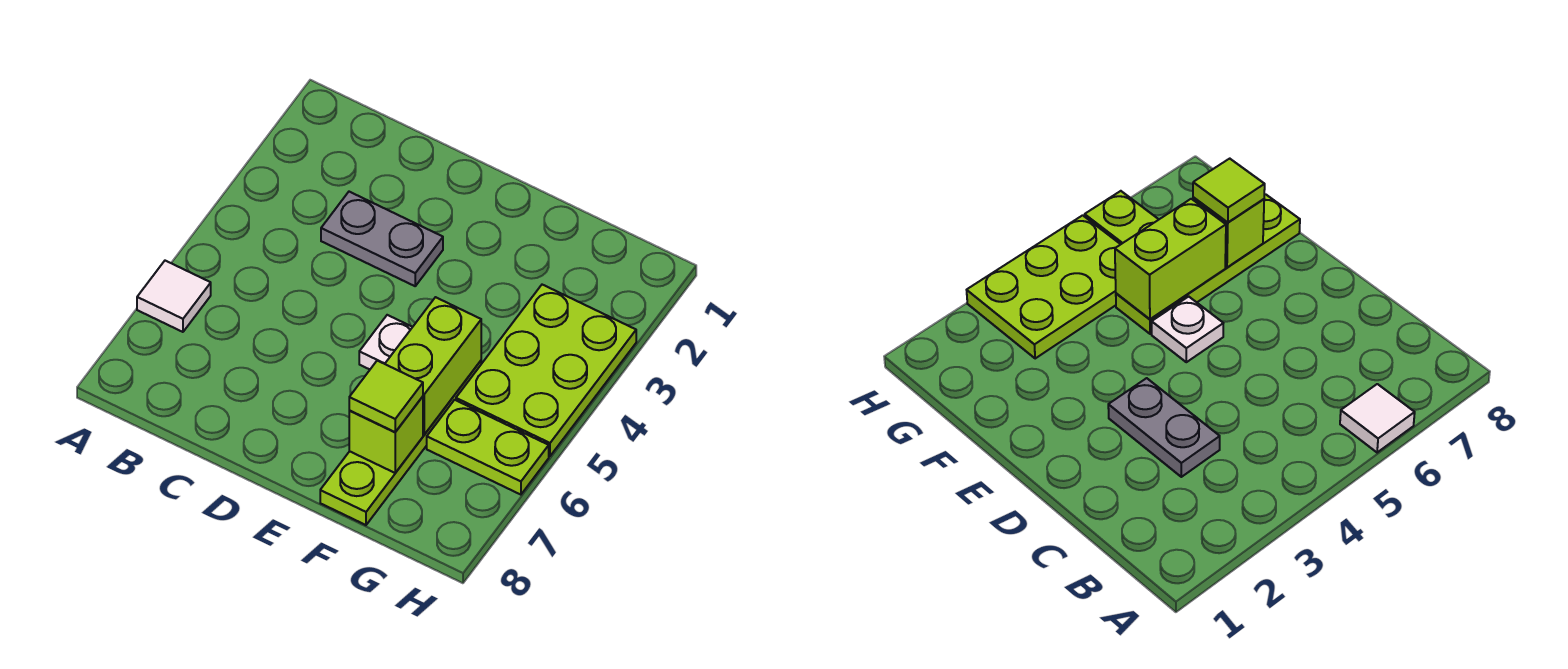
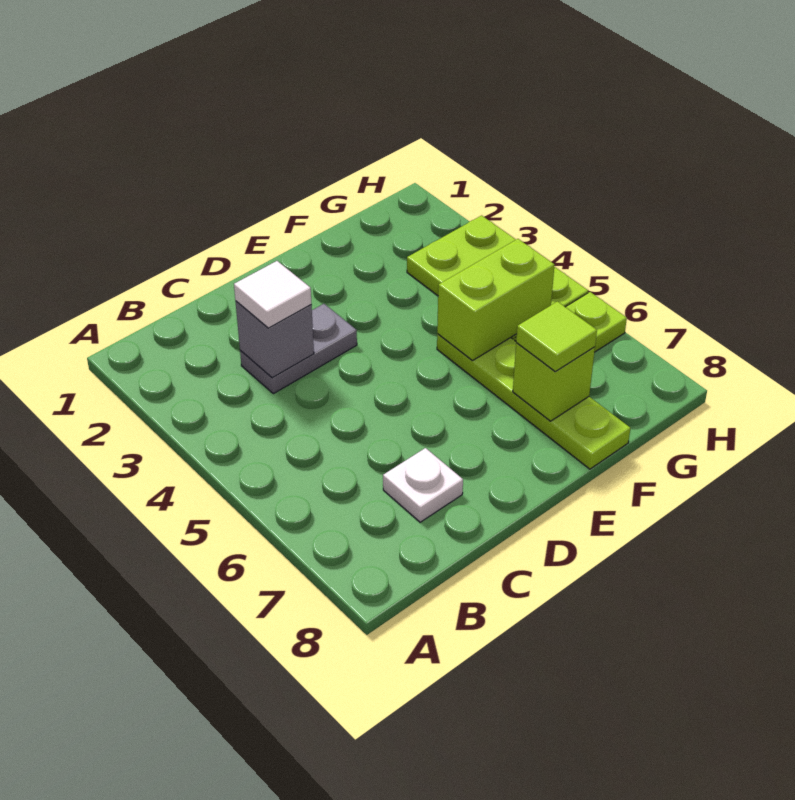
white tile A6 level 1 -> white tile C3 level 3
none -> grey brick C3 level 2
white plate E5 level 1 -> white plate C7 level 1
lime brick F5:F6 level 2 -> lime brick F5:G5 level 2

